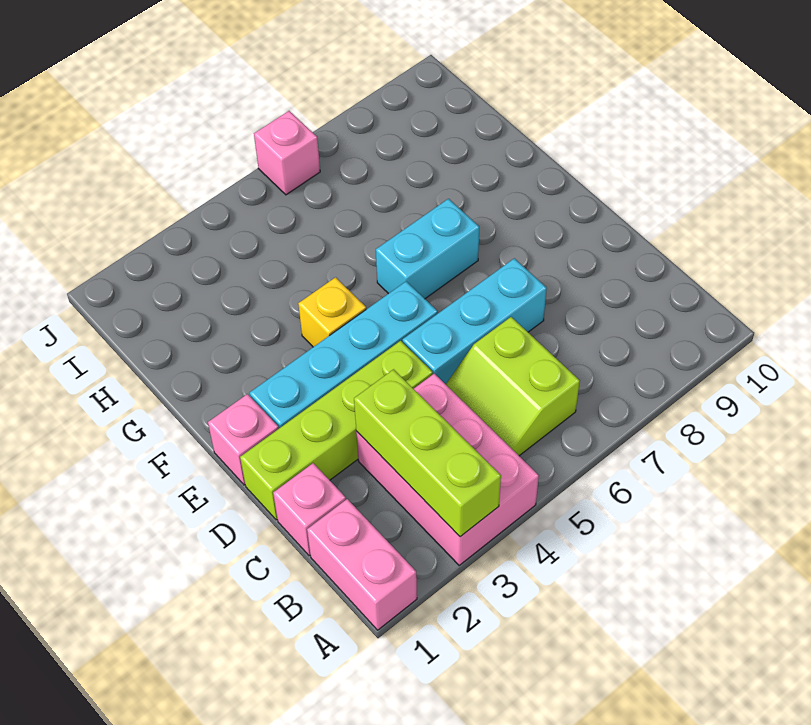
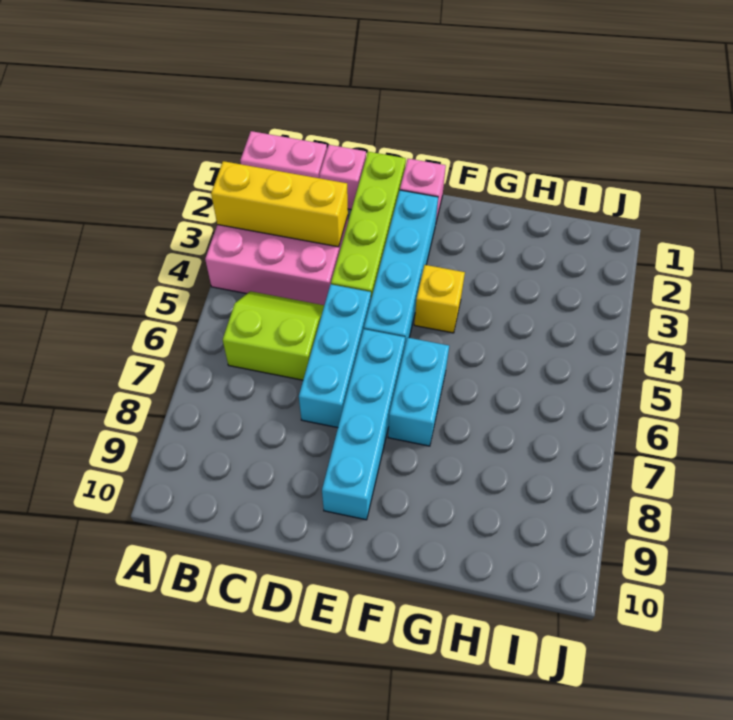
lime brick A3:C3 level 2 -> yellow brick A3:C3 level 2
none -> cyan brick E6:E9 level 1
pink brick J6 level 1 -> none

